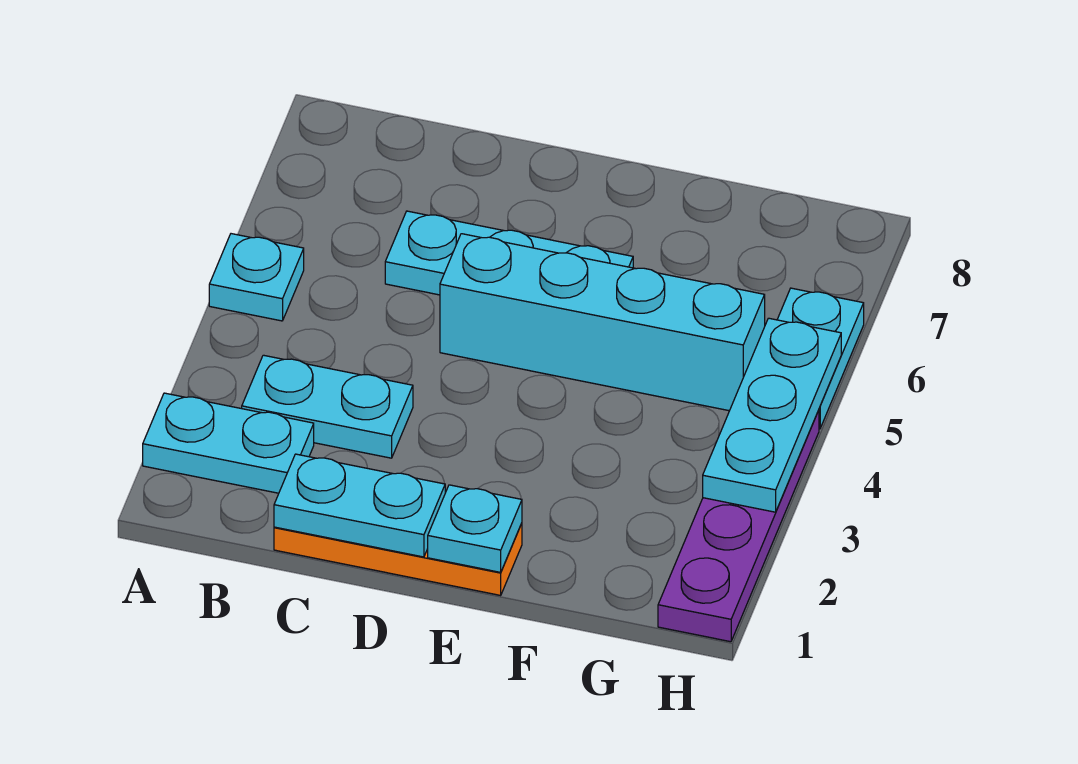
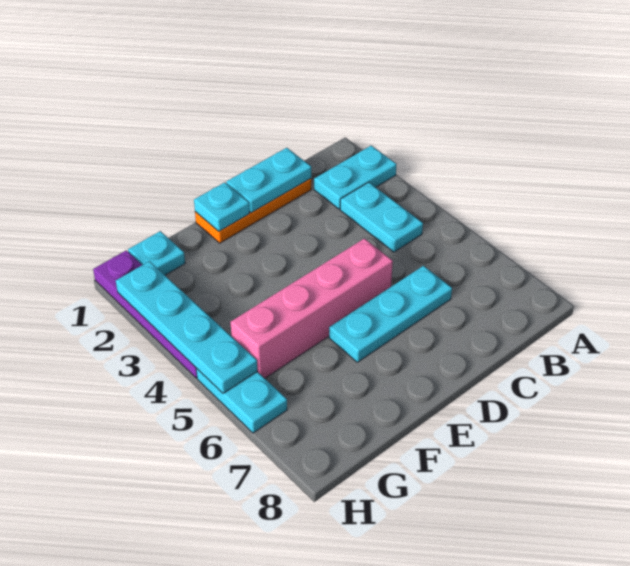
cyan plate A5 level 1 -> cyan plate G1 level 1
cyan plate B3:C3 level 1 -> cyan plate B3:B4 level 1
cyan brick D5:G5 level 1 -> pink brick D5:G5 level 1
cyan plate H3:H5 level 2 -> cyan plate H2:H5 level 2

